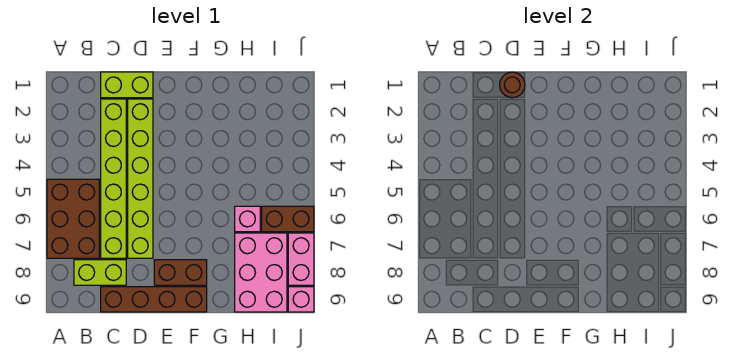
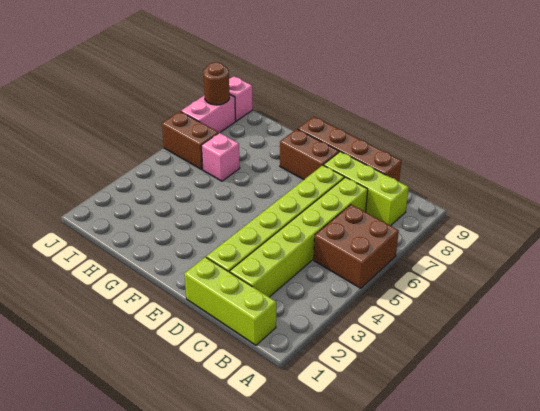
brown brick A5:B7 level 1 -> brown brick A5:B6 level 1
lime brick B8:C8 level 1 -> lime brick B8:D8 level 1
lime brick C1:D1 level 1 -> lime brick B1:D1 level 1
brown round brick D1 level 2 -> brown round brick J8 level 2
pink brick H7:I9 level 1 -> none

